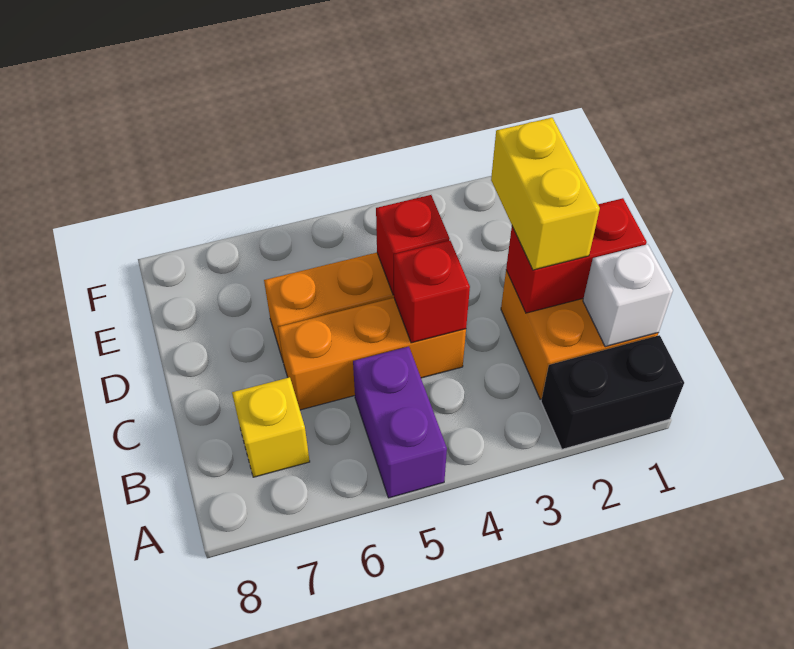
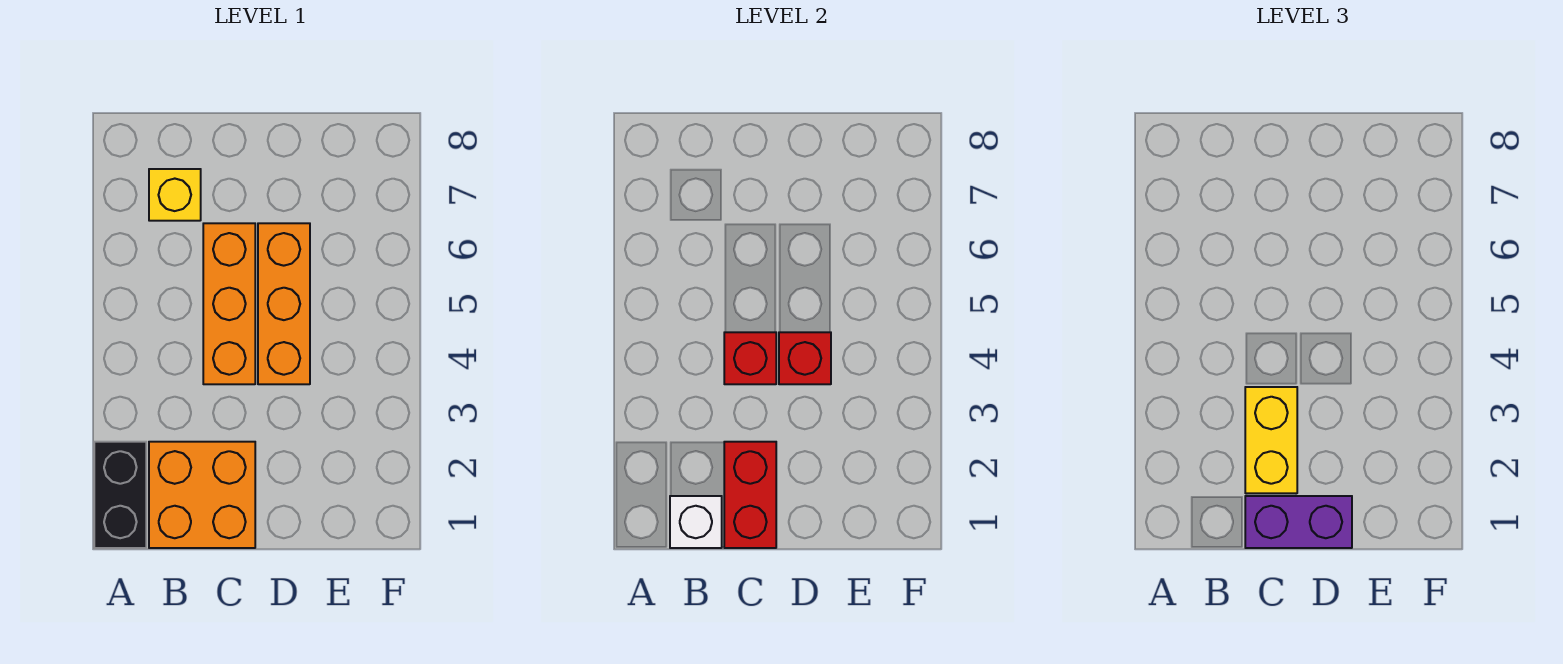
purple brick A5:B5 level 1 -> purple brick C1:D1 level 3
yellow brick C2:D2 level 3 -> yellow brick C2:C3 level 3

